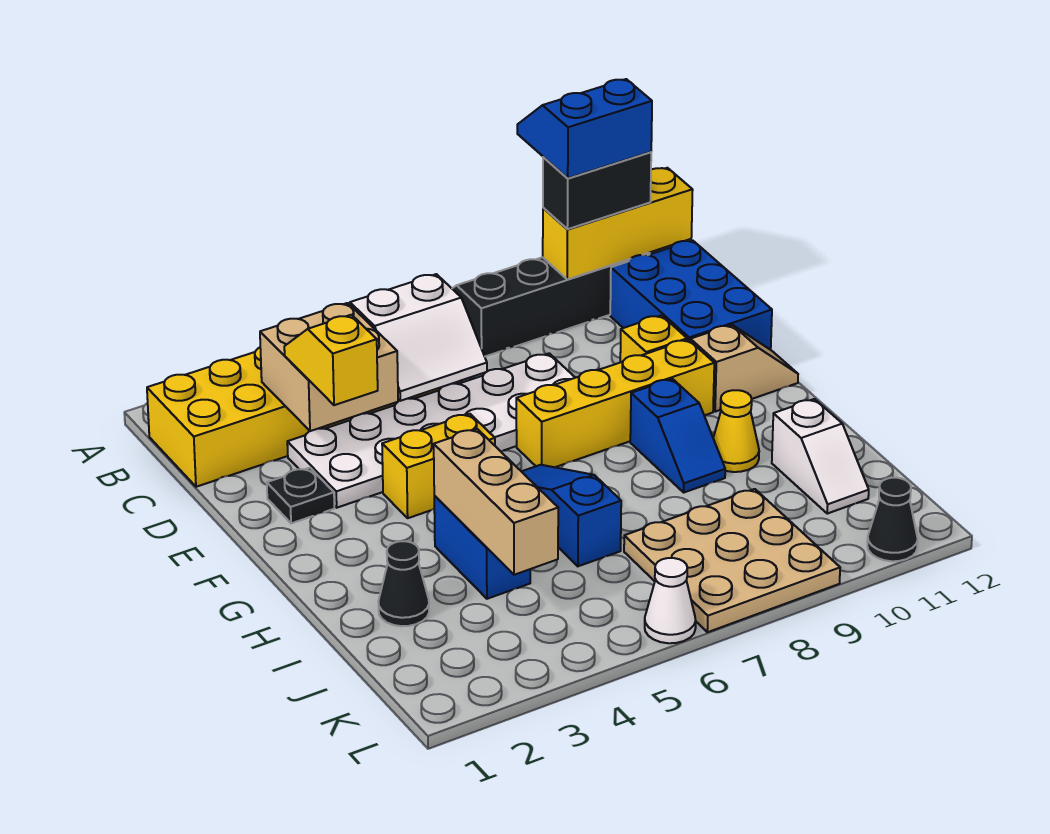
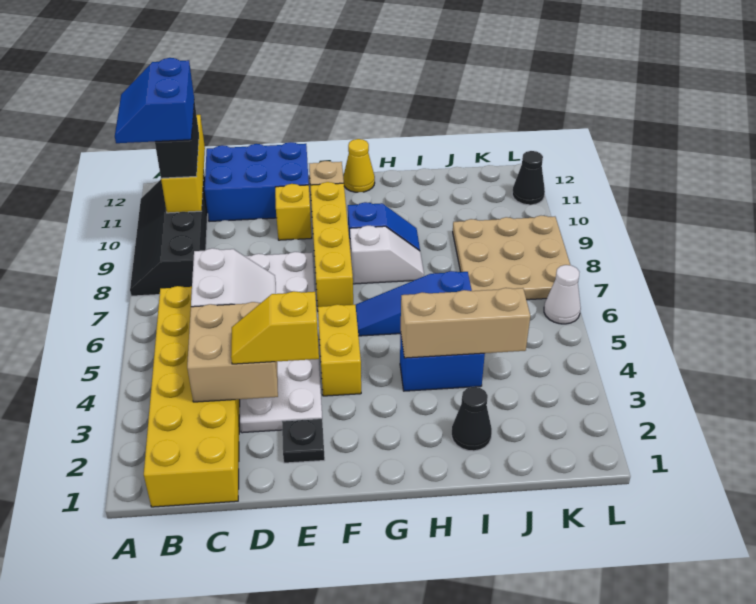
yellow cone H10 level 1 -> yellow cone G12 level 1
white slope I11:J11 level 1 top I -> white slope G8:H8 level 1 top G

